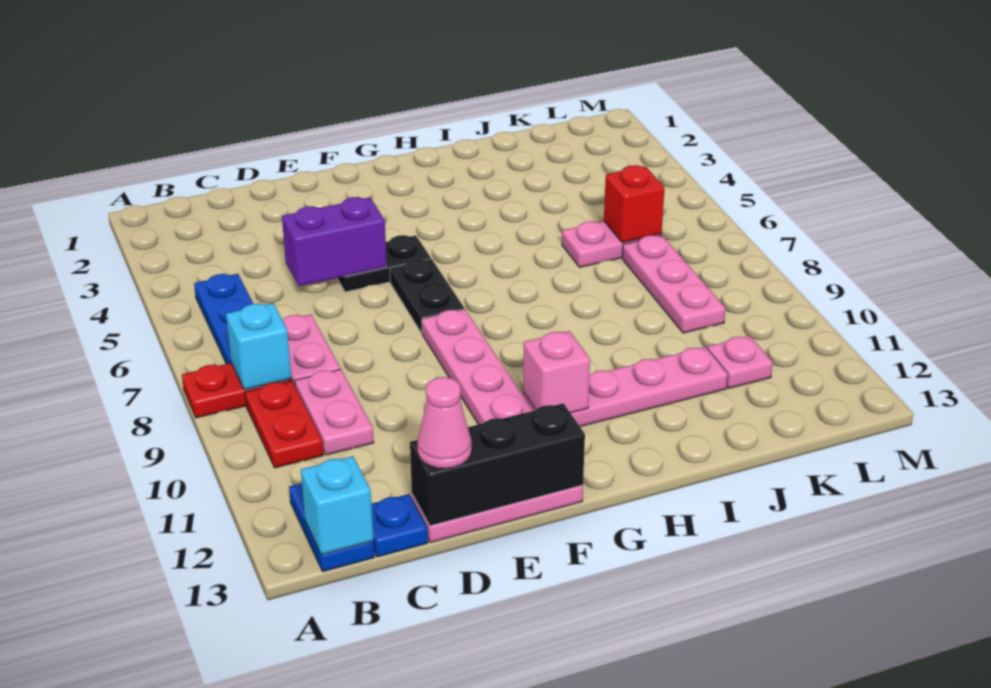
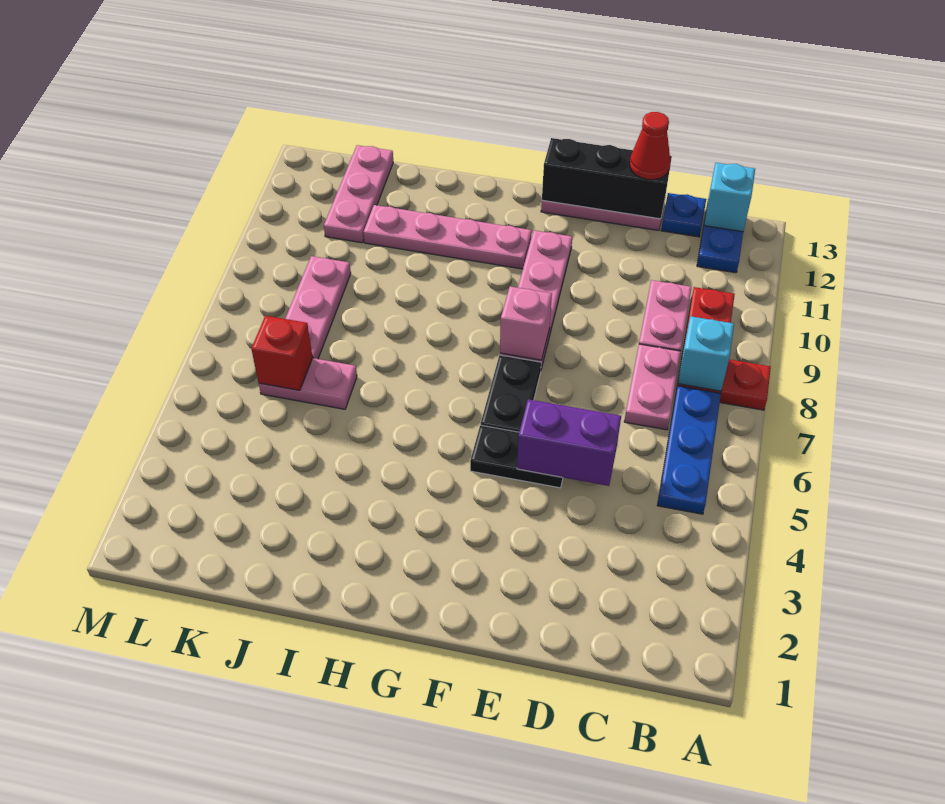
pink cone D13 level 3 -> red cone D13 level 3
pink brick G11 level 2 -> pink brick F8 level 2
pink plate K11 level 1 -> pink plate K11:K13 level 1

